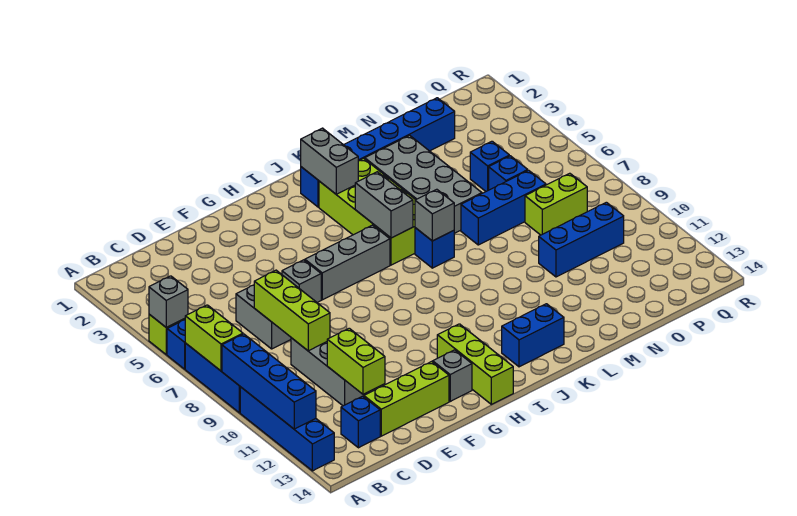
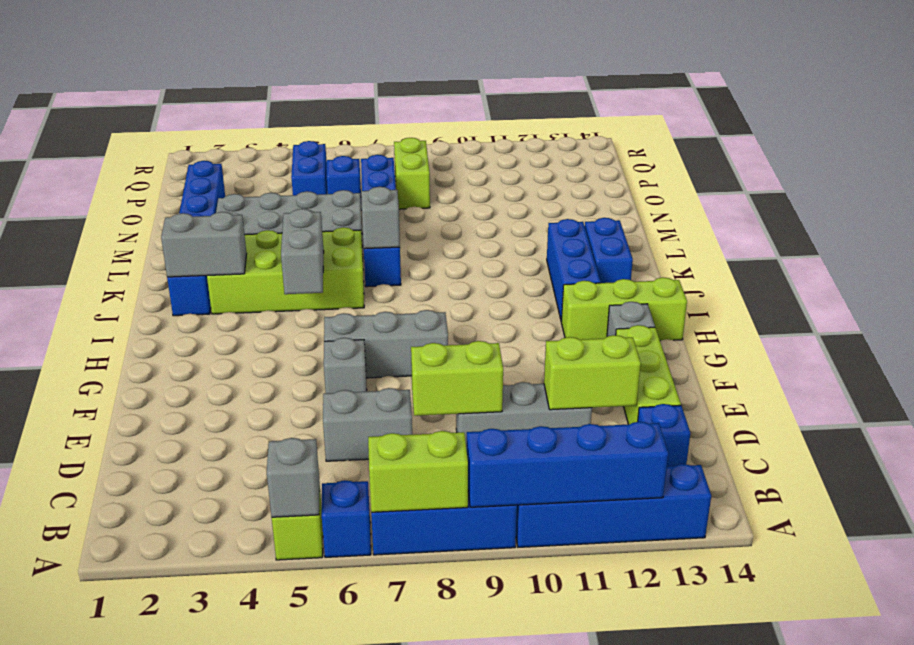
lime brick D7:D9 level 2 -> lime brick D8:D9 level 2
grey brick G6:I6 level 1 -> grey brick G6:G8 level 1
grey brick J5:J6 level 2 -> grey brick I5:J5 level 2
blue brick N10:P10 level 1 -> blue brick I12:K12 level 1
blue brick O5 level 1 -> blue brick O5:P5 level 1

